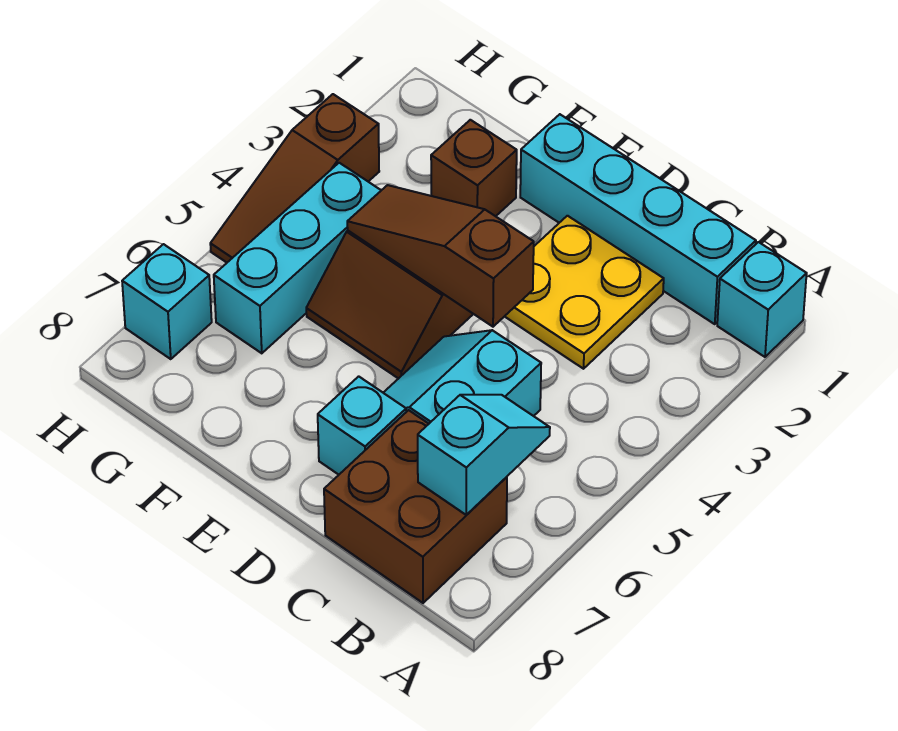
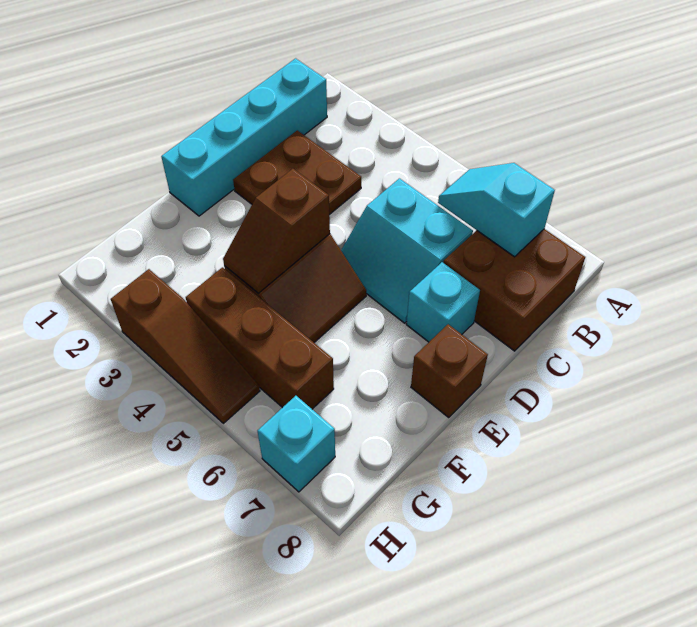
cyan brick A1 level 1 -> none
yellow plate C2:D3 level 1 -> brown plate C2:D3 level 1
brown slope D4:F4 level 2 top D -> brown slope E4:F4 level 2 top E
brown brick F2 level 1 -> brown brick E8 level 1
cyan brick G4:G6 level 1 -> brown brick G4:G6 level 1

